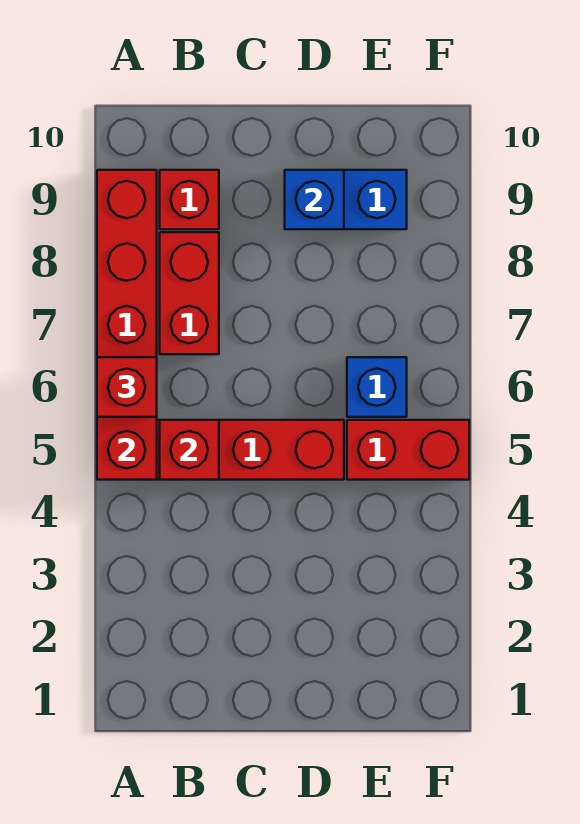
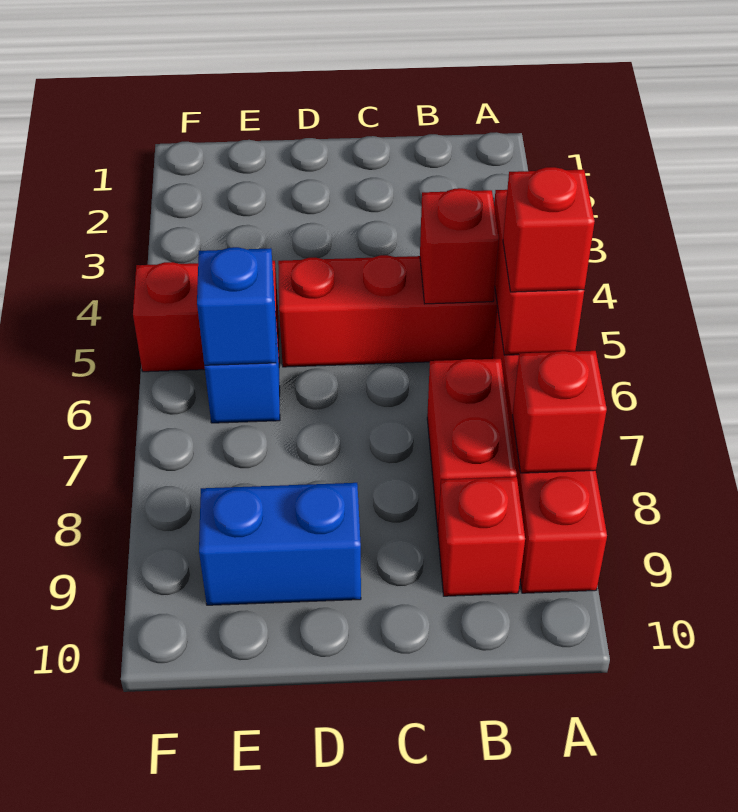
none -> red brick A8 level 2
blue brick D9 level 2 -> blue brick E6 level 2

